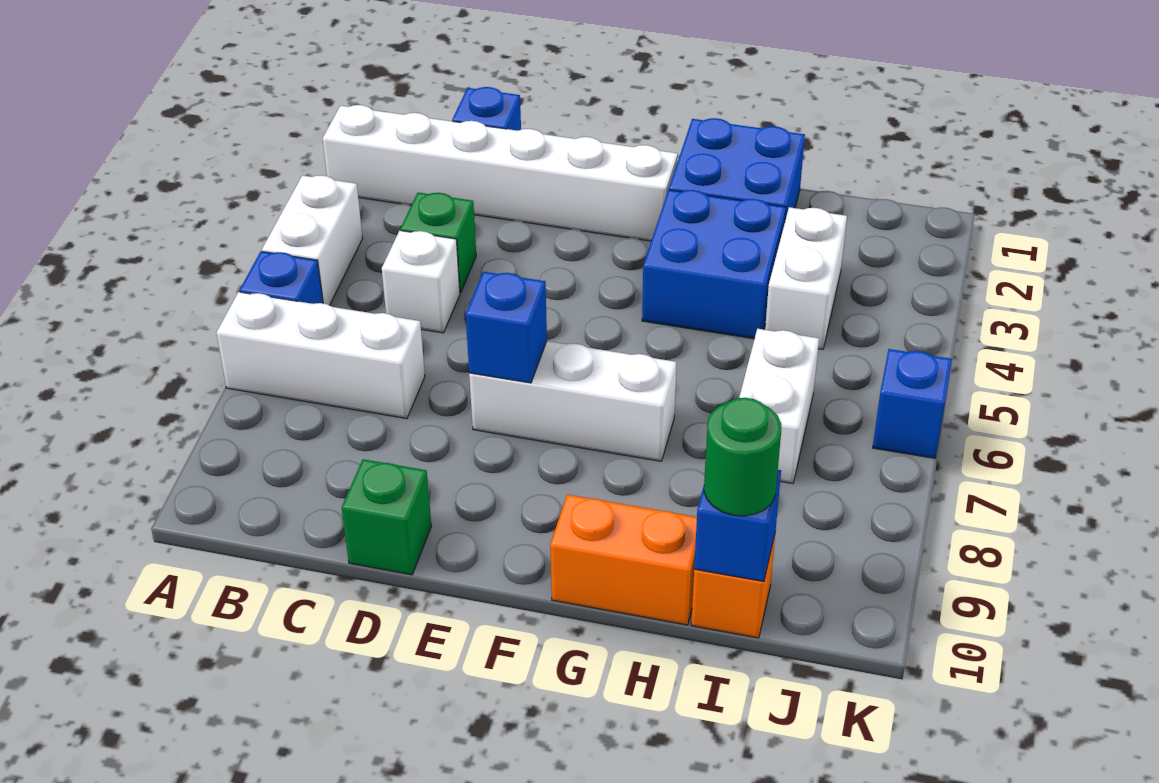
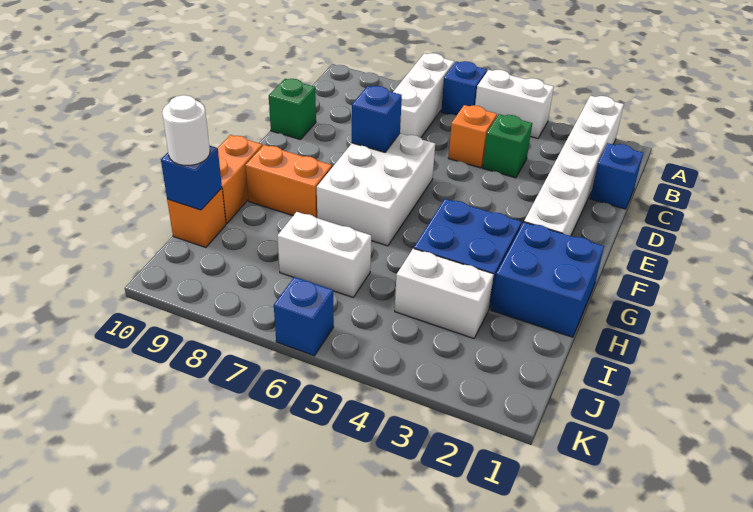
white brick C5 level 1 -> orange brick C5 level 1
white brick E7:G7 level 1 -> white brick E6:G7 level 1
none -> orange brick G8:G9 level 1
green round brick I10 level 3 -> white round brick I10 level 3

